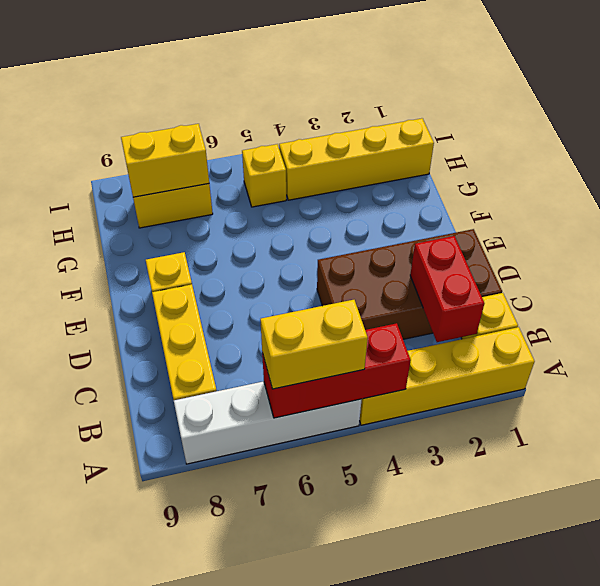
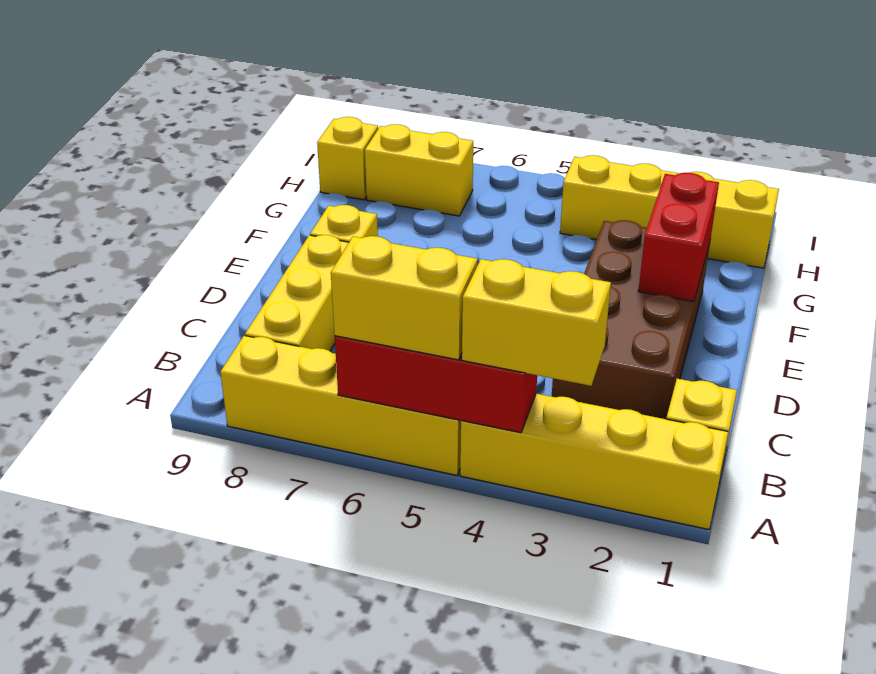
white brick A5:A8 level 1 -> yellow brick A5:A8 level 1
red brick B2:C2 level 2 -> red brick E2:F2 level 2
brown brick C1:D4 level 1 -> brown brick C2:F3 level 1
yellow brick H5 level 1 -> yellow brick H9 level 1
yellow brick H7:H8 level 2 -> yellow brick A3:A4 level 3

